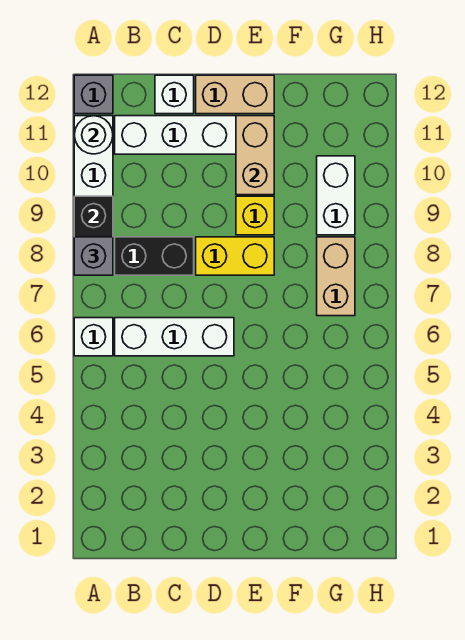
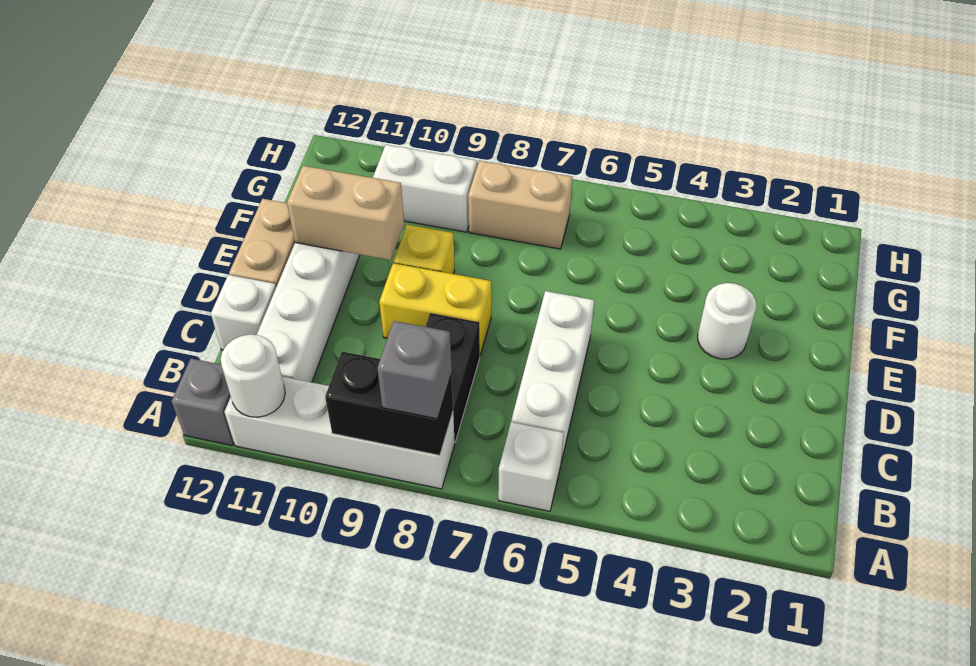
yellow brick D8:E8 level 1 -> yellow brick D8:D9 level 1
none -> white round brick E3 level 1

